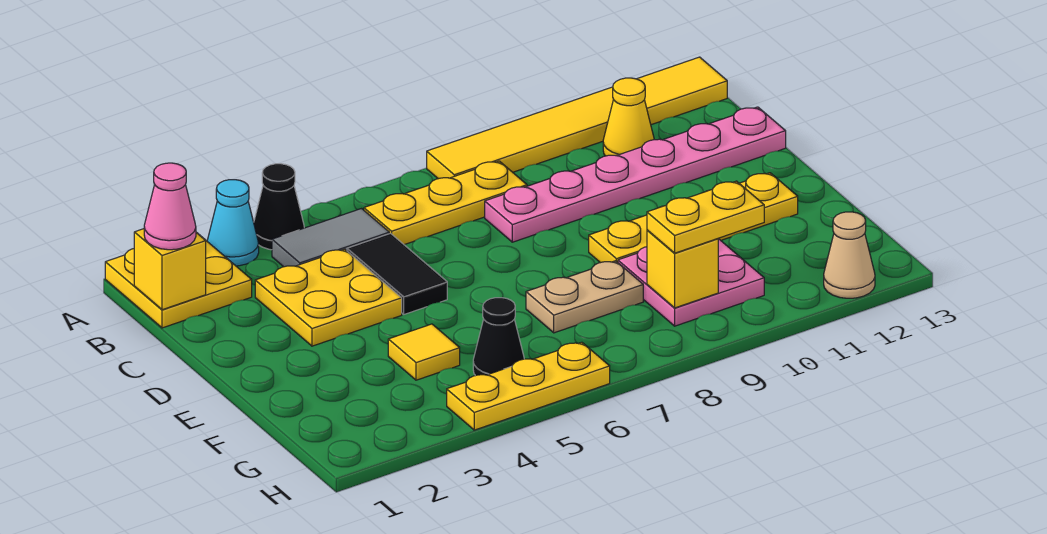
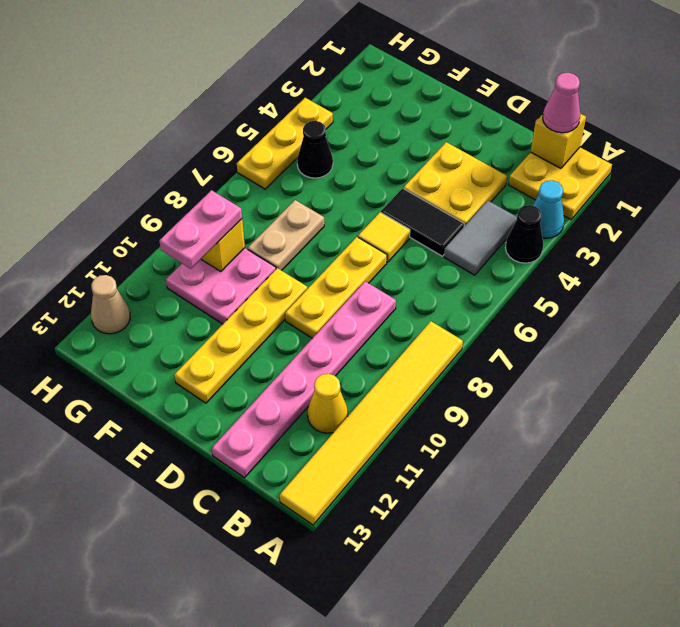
yellow plate B6:B8 level 1 -> yellow plate D7:D9 level 1
yellow tile F4 level 1 -> yellow tile D6 level 1
yellow plate G9:G10 level 3 -> pink plate G9:G10 level 3

